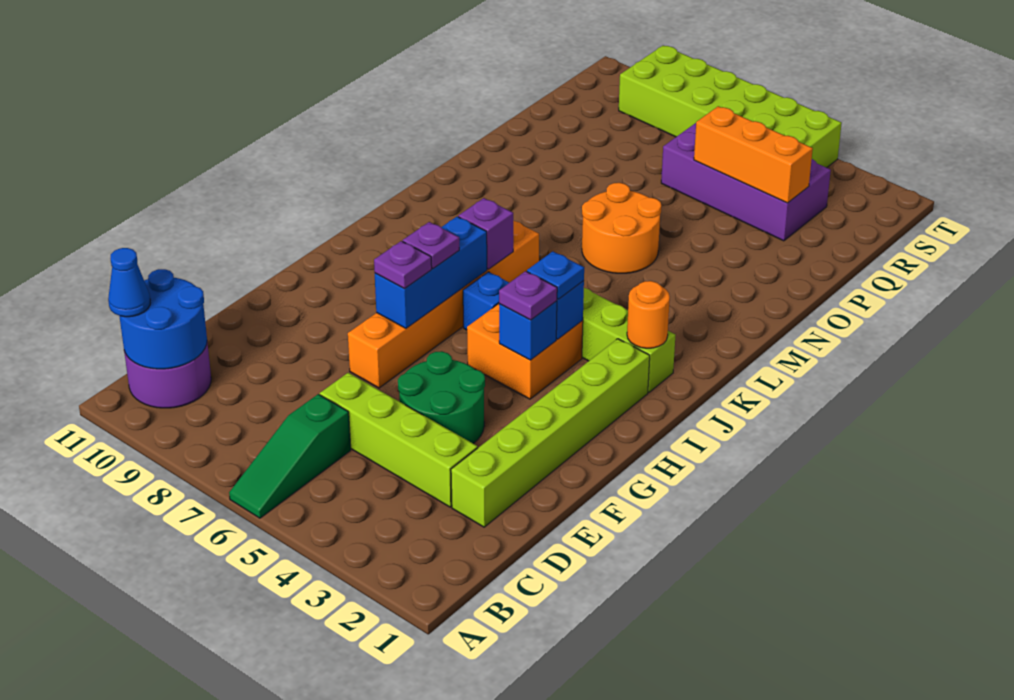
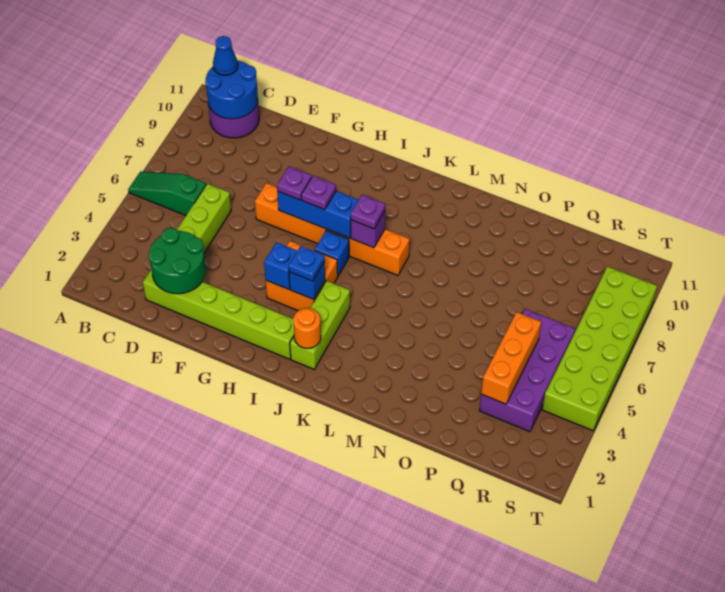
green round brick E4:F5 level 1 -> green round brick D2:E3 level 2
purple plate H4 level 3 -> purple plate J7 level 3
orange round brick M5:N6 level 1 -> none

